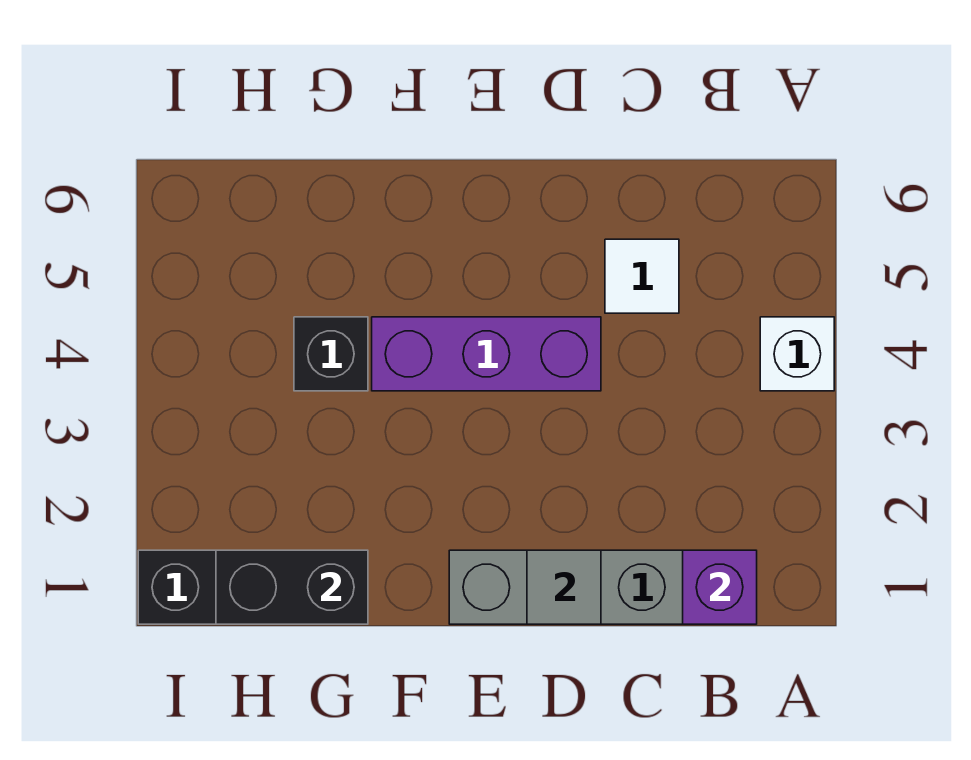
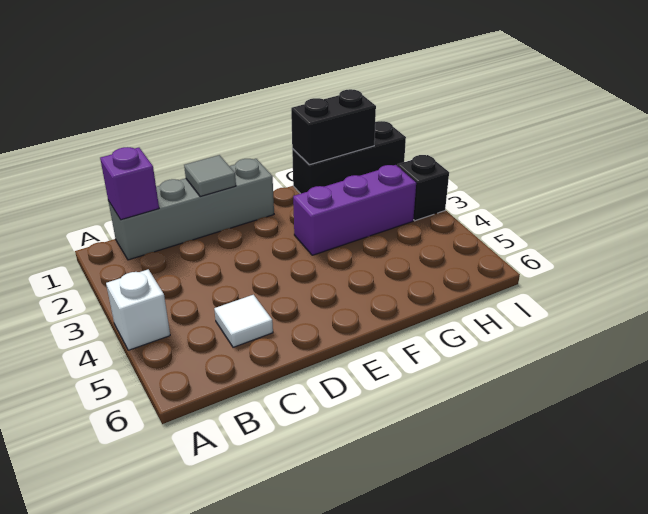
purple brick D4:F4 level 1 -> purple brick F3:H3 level 1
black brick G4 level 1 -> black brick I3 level 1

